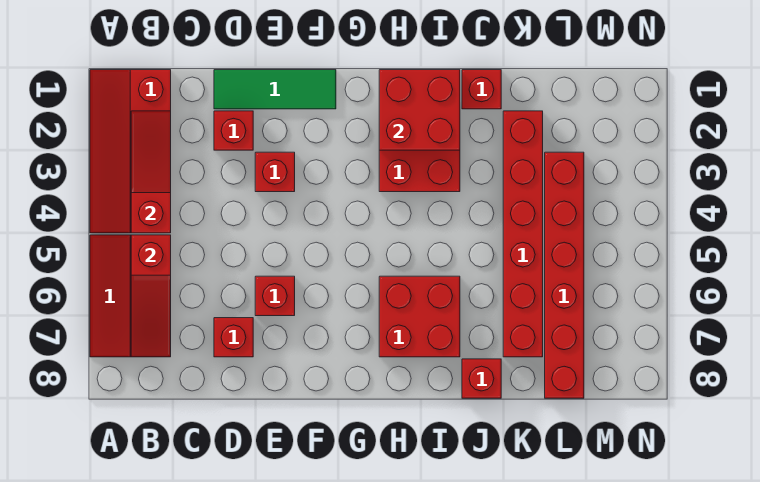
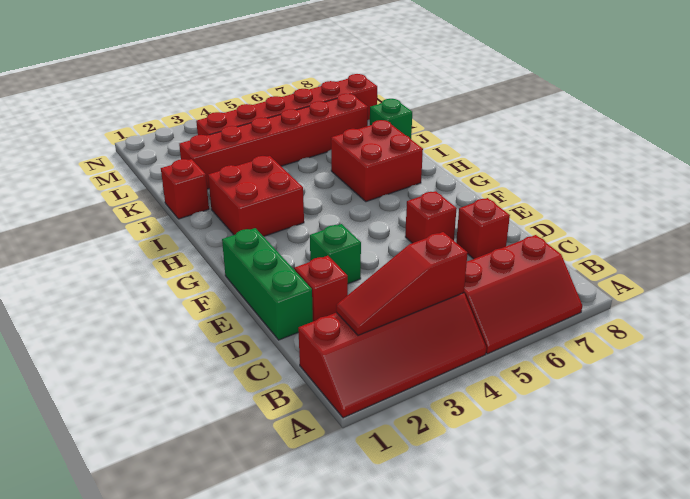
red slope B5:B7 level 2 top 5 -> none
green tile D1:F1 level 1 -> green brick D1:F1 level 1
red brick E3 level 1 -> green brick E3 level 1
red brick H1:I2 level 2 -> none
red brick J8 level 1 -> green brick J8 level 1

